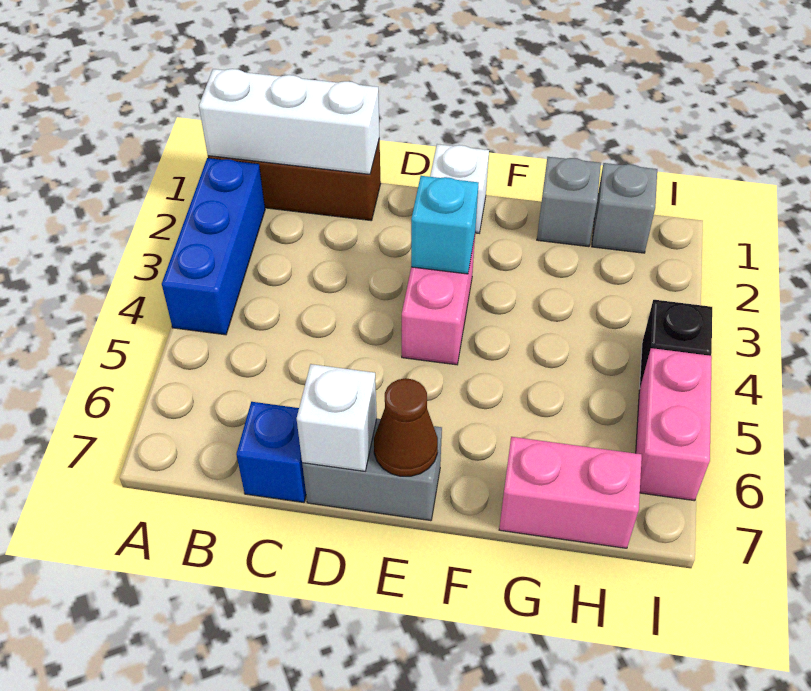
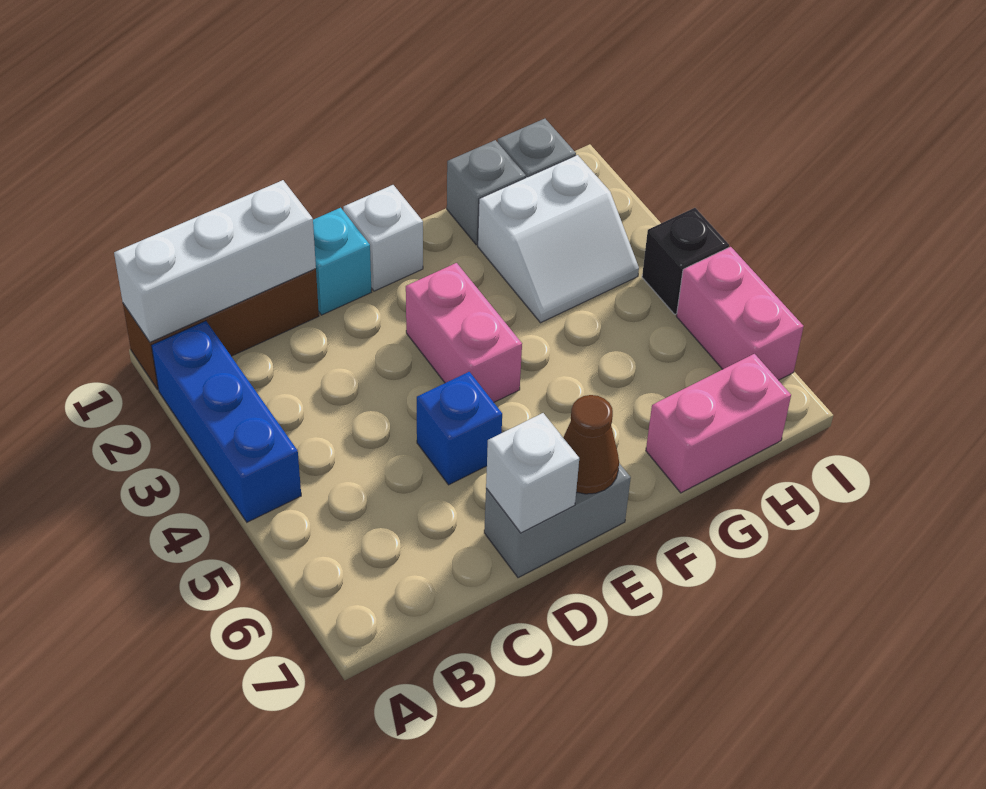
blue brick C7 level 1 -> blue brick D5 level 1
cyan brick E3 level 2 -> cyan brick D1 level 1
none -> white slope G2:H3 level 1 top 2

